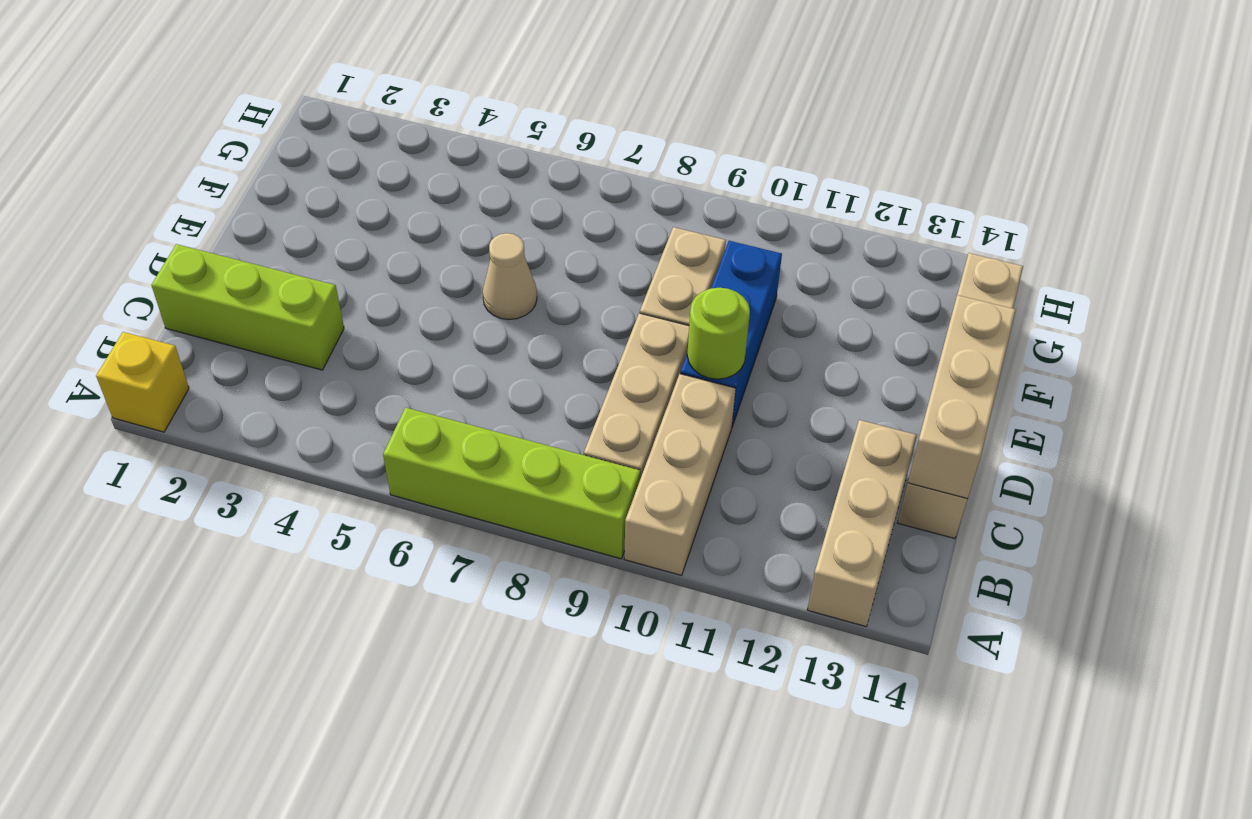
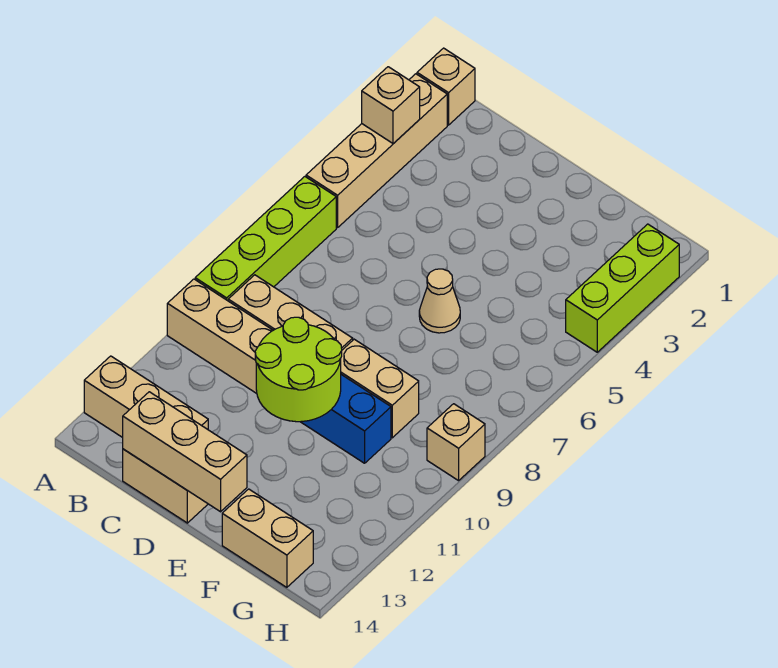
yellow brick A1 level 1 -> tan brick A1 level 1
none -> tan brick A2:A5 level 1
none -> tan brick A3 level 2
lime brick C1:C3 level 1 -> lime brick H2:H4 level 1
lime round brick D10 level 2 -> lime round brick D10:E11 level 2
none -> tan brick H9 level 1

